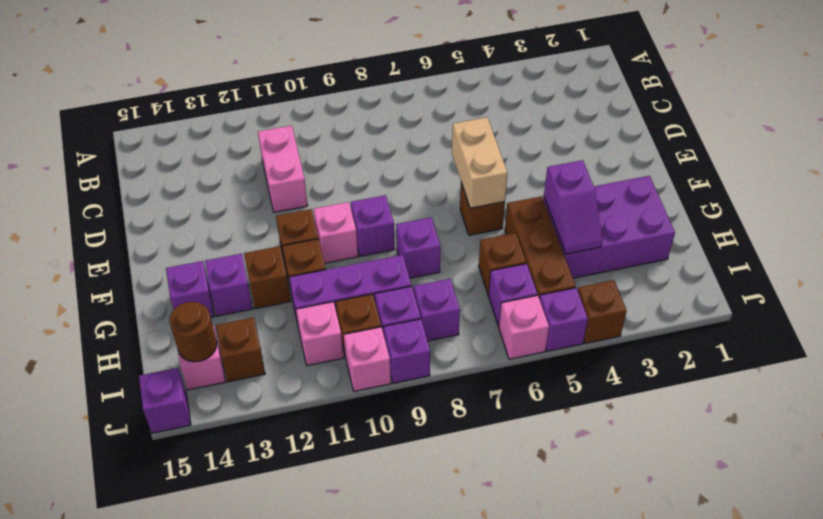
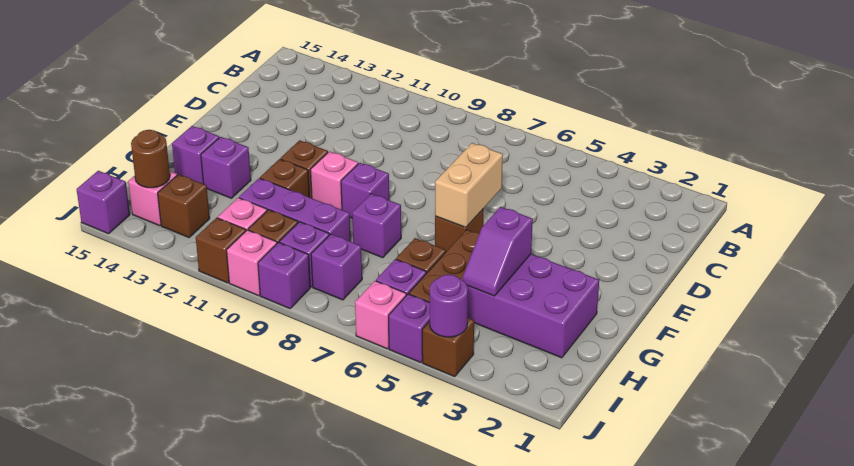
pink brick C11:D11 level 1 -> none
brown brick G12 level 1 -> brown brick J11 level 1
none -> purple round brick J4 level 2

